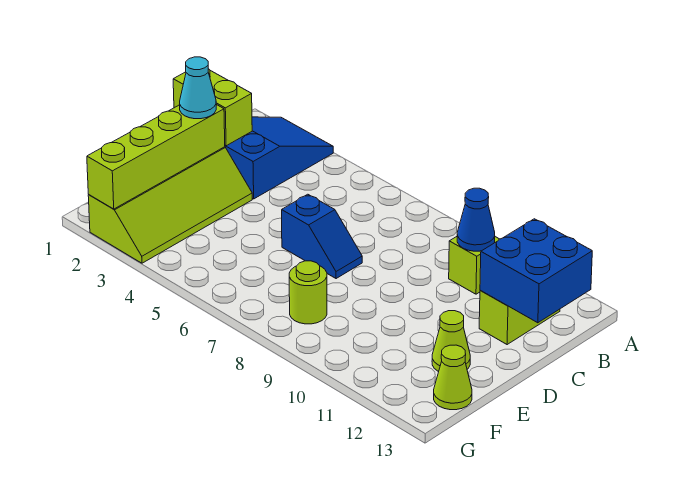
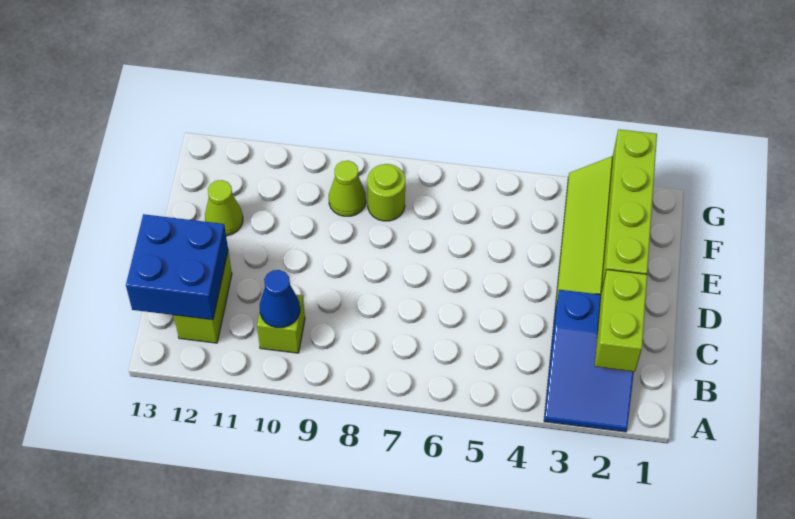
lime brick C1:C2 level 2 -> lime brick B2:C2 level 2
cyan cone D2 level 3 -> none
blue slope D6:D7 level 1 top 6 -> none
lime cone F13 level 1 -> lime cone F9 level 1

